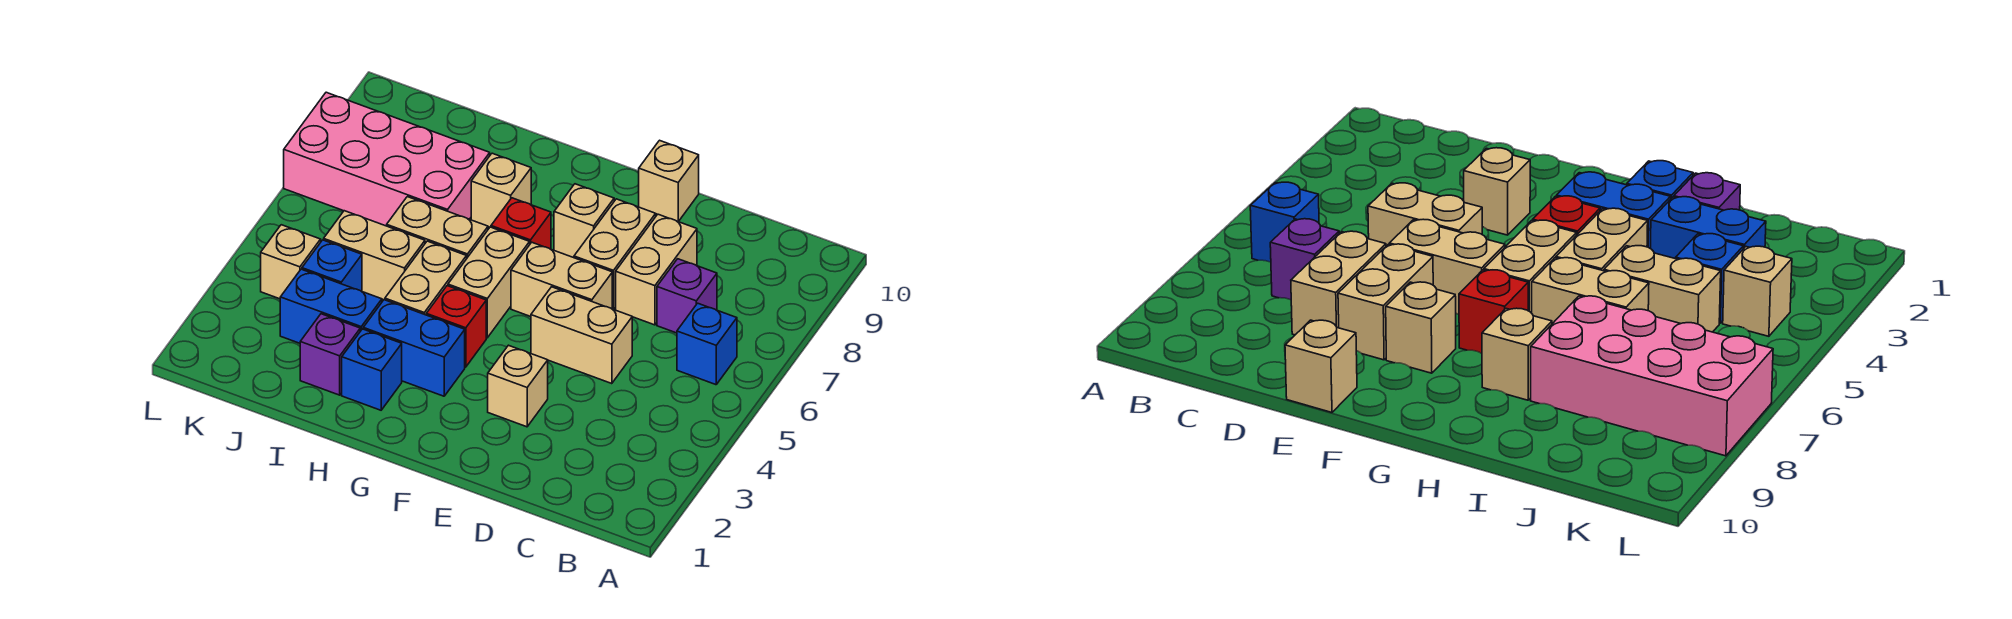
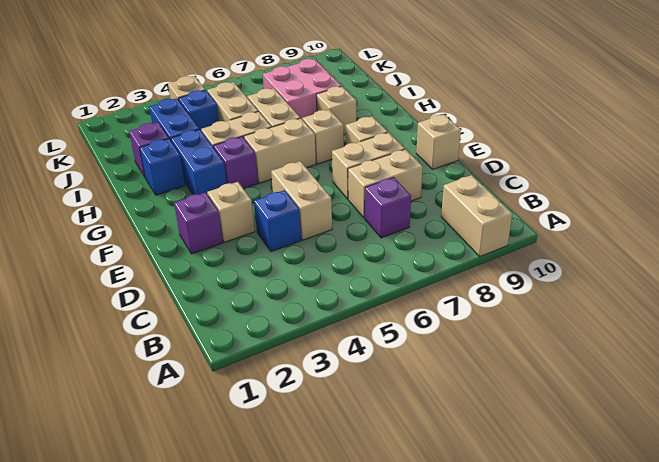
blue brick B6 level 1 -> blue brick D4 level 1
none -> purple brick E2 level 1
tan brick E6:F6 level 1 -> tan brick A9:B9 level 1
red brick G4 level 1 -> purple brick G4 level 1
red brick G7 level 1 -> tan brick G7 level 1
pink brick I7:L8 level 1 -> pink brick I7:J8 level 1

